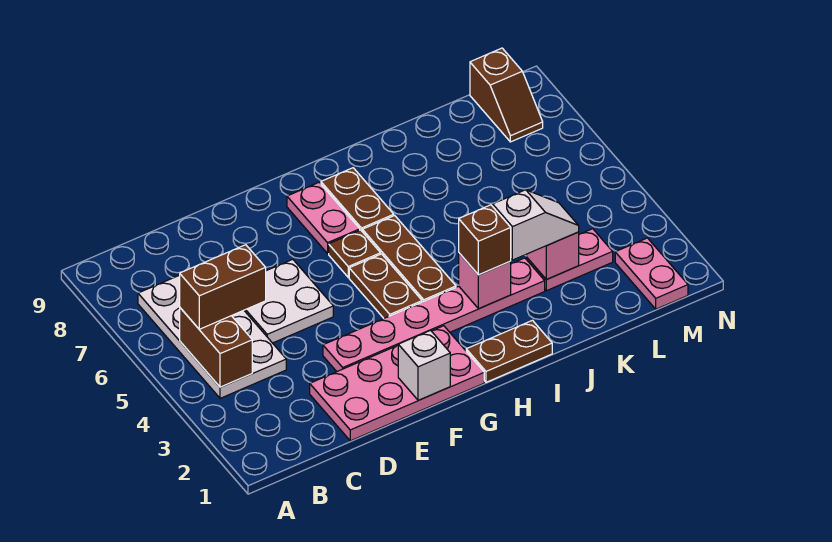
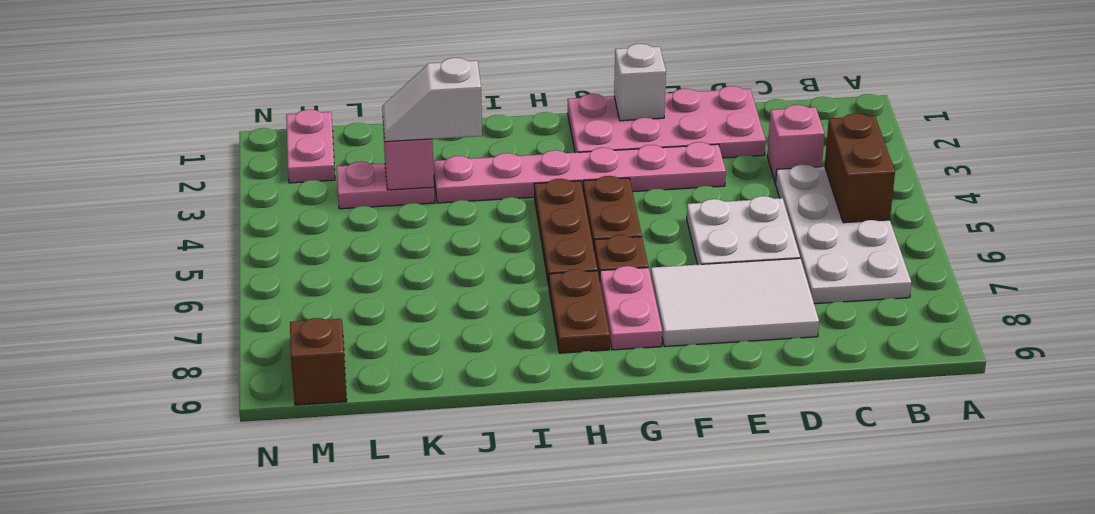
brown brick B5:C5 level 3 -> none
none -> white tile D7:F8 level 1
brown plate H1:I1 level 1 -> none
pink brick I3 level 2 -> pink brick C3 level 1
brown brick I3 level 3 -> none

